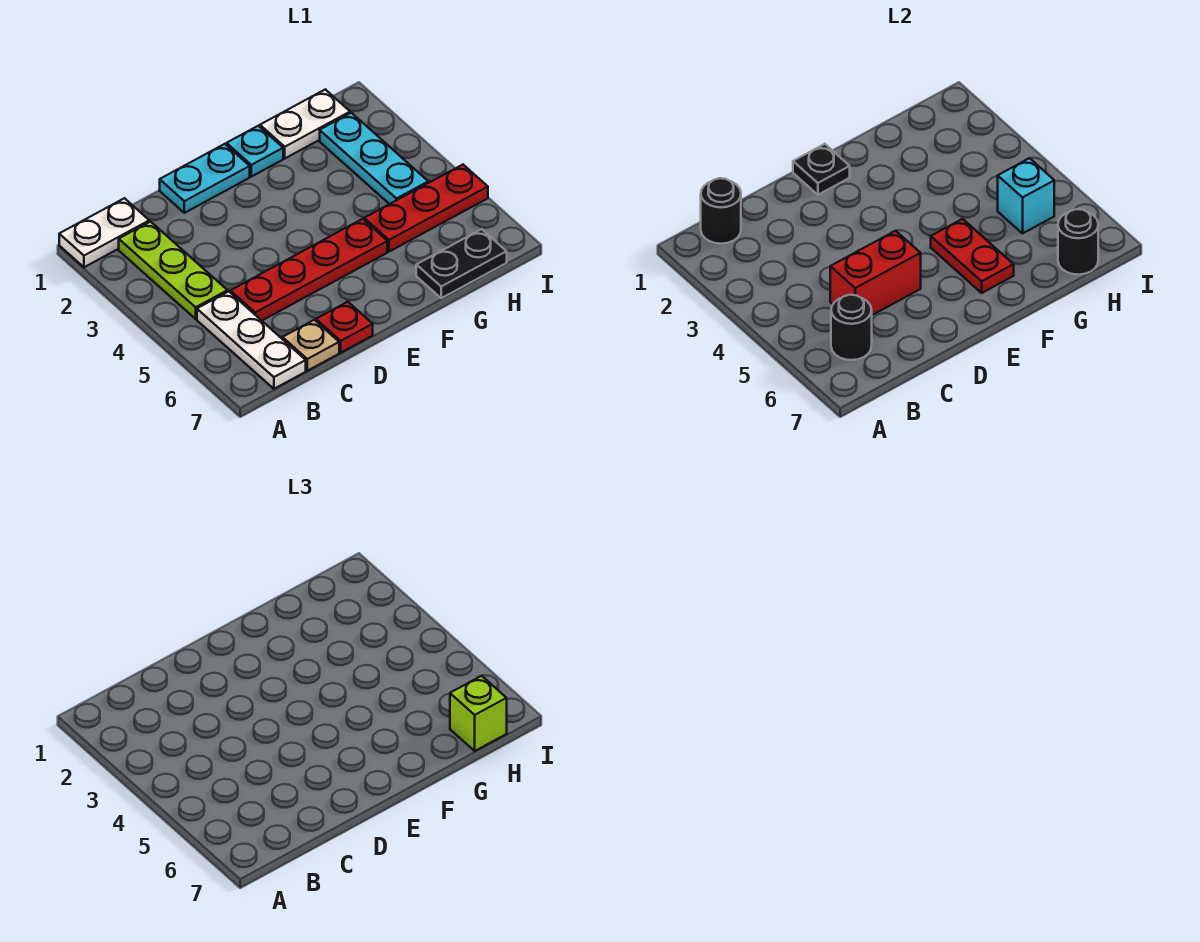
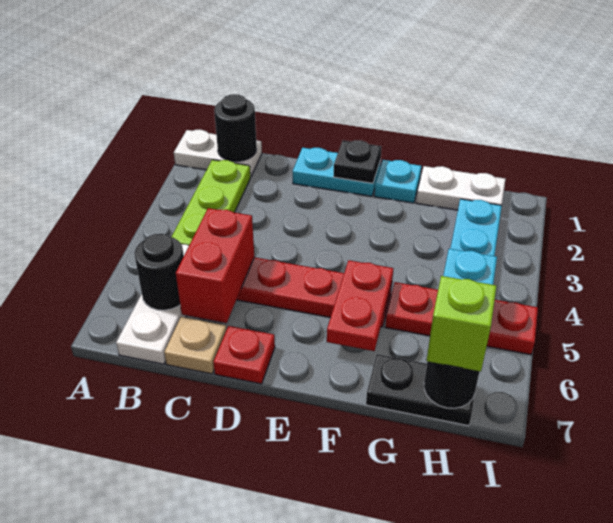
red brick C5:D5 level 2 -> red brick C5:C6 level 2

